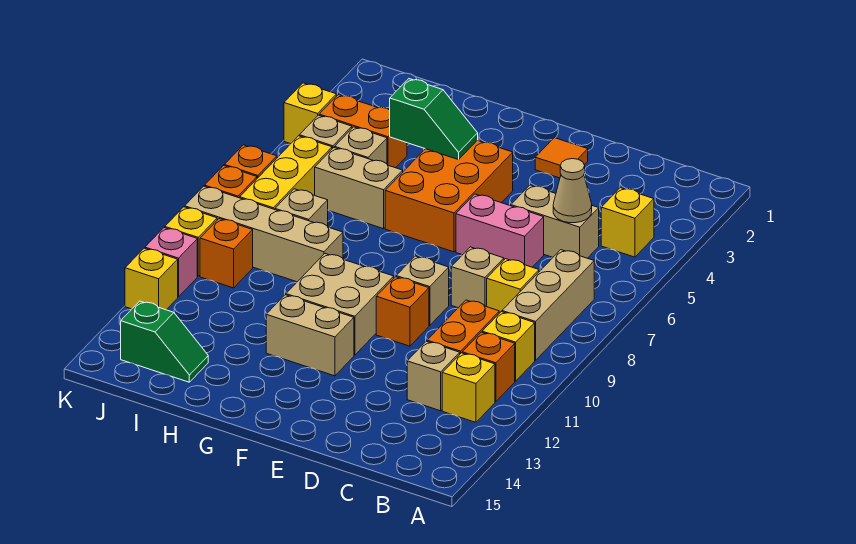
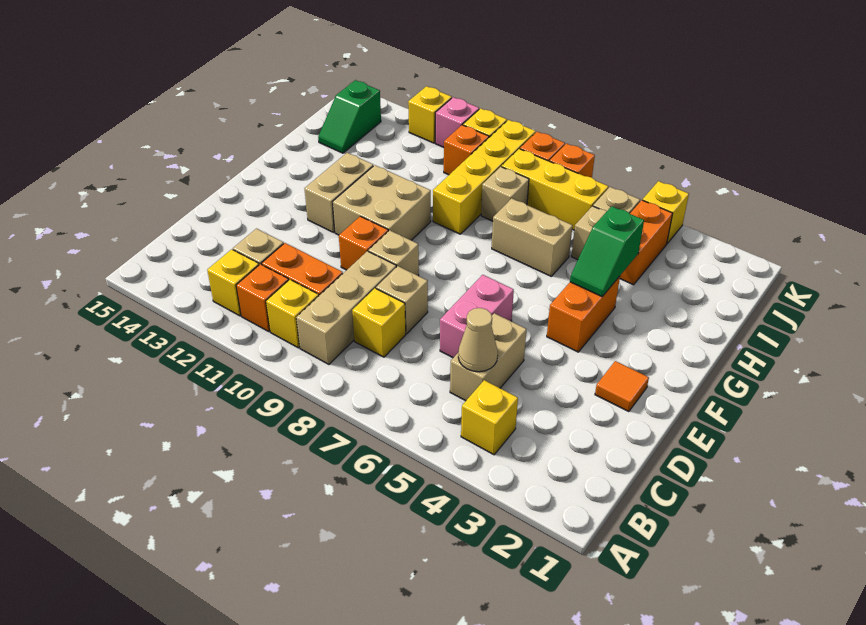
tan brick B7:B9 level 1 -> tan brick B9:D9 level 1
orange brick F4:G6 level 1 -> orange brick F4:G4 level 1
tan brick H6:I6 level 1 -> tan brick H6:H7 level 1
tan brick H9:K9 level 1 -> yellow brick H9:K9 level 1

